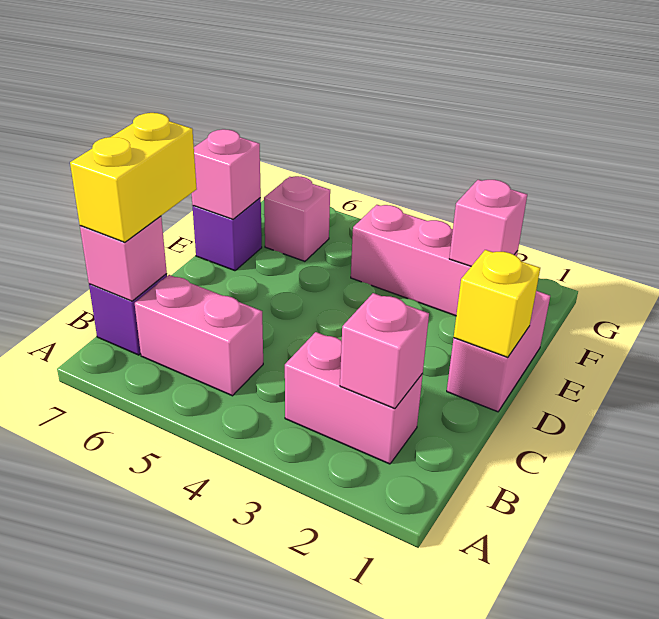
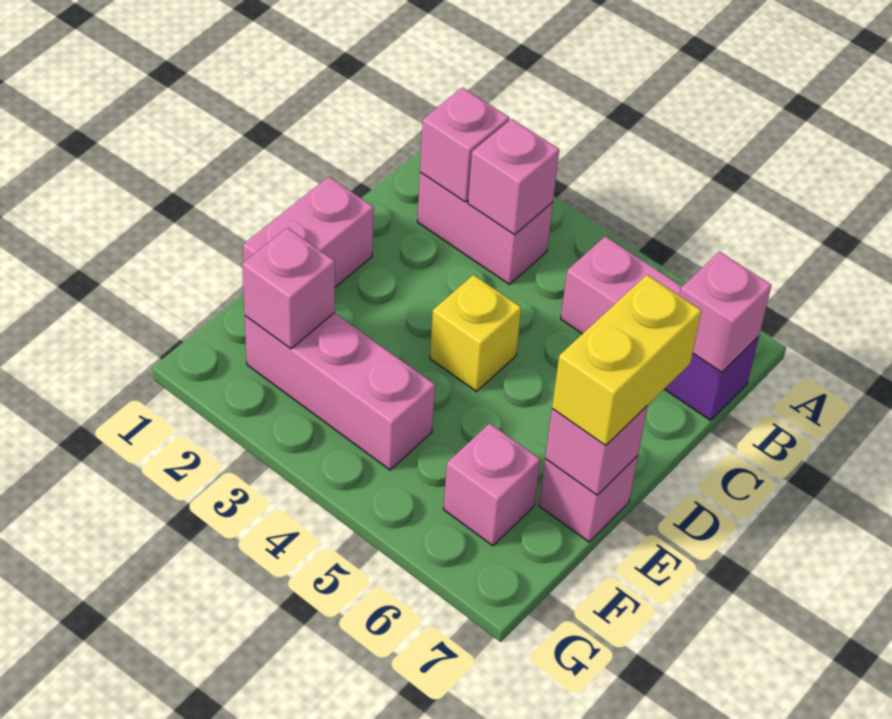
none -> pink brick B3 level 2
yellow brick B7:C7 level 3 -> yellow brick D7:E7 level 3
yellow brick D1 level 2 -> yellow brick D4 level 1
purple brick E7 level 1 -> pink brick E7 level 1

